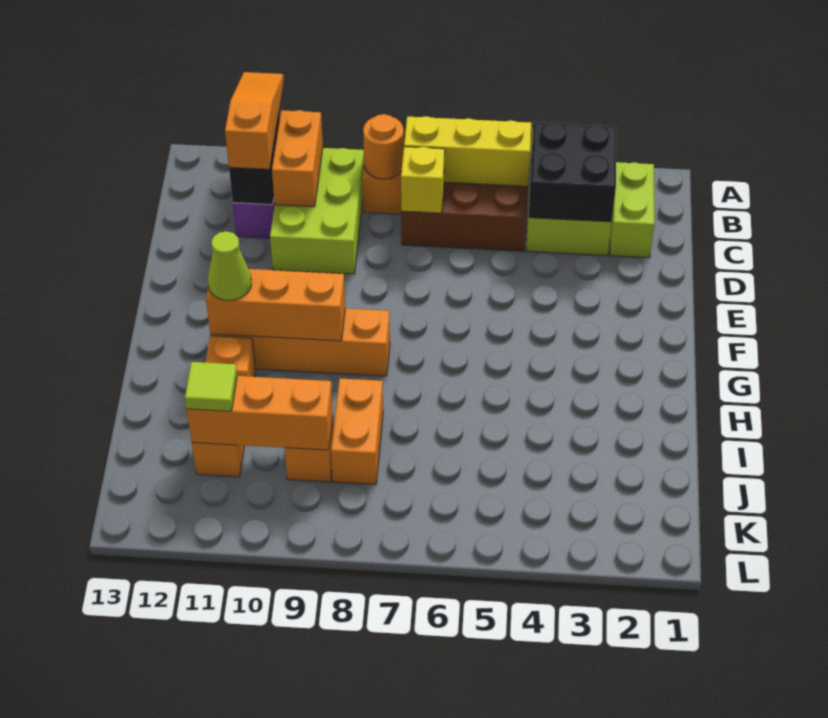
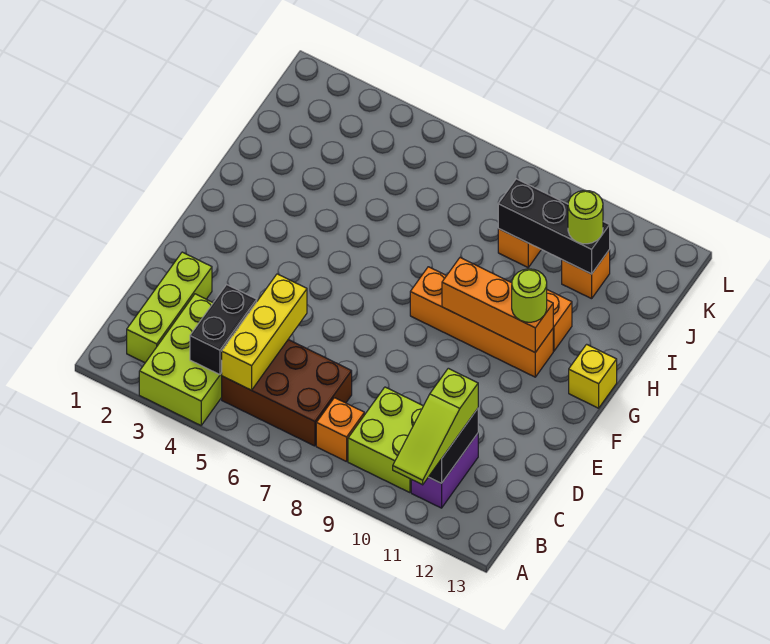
orange slope A11:C11 level 3 top C -> lime slope A11:C11 level 3 top C
lime brick B2:C2 level 1 -> lime brick B2:D2 level 1
black brick B3:C4 level 2 -> black brick B4:C4 level 2
yellow brick B5:B7 level 2 -> yellow brick B5:D5 level 2
orange round brick B8 level 2 -> none
lime brick B9:D10 level 1 -> lime brick B9:C10 level 1
orange brick B10:C10 level 2 -> none
yellow brick C7 level 2 -> yellow brick G13 level 1
lime cone G11 level 3 -> lime round brick G11 level 3
orange brick I8:J8 level 1 -> none
orange brick J9:J11 level 2 -> black brick J9:J11 level 2
lime tile J11 level 3 -> lime round brick J11 level 3

